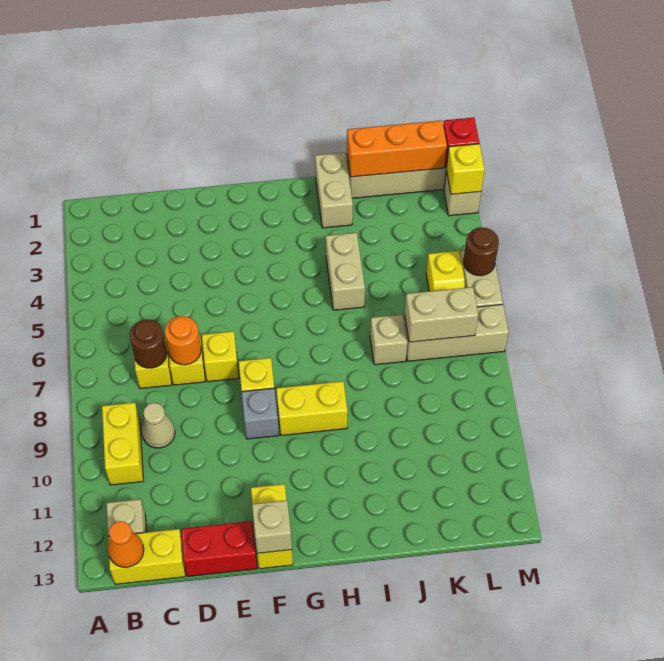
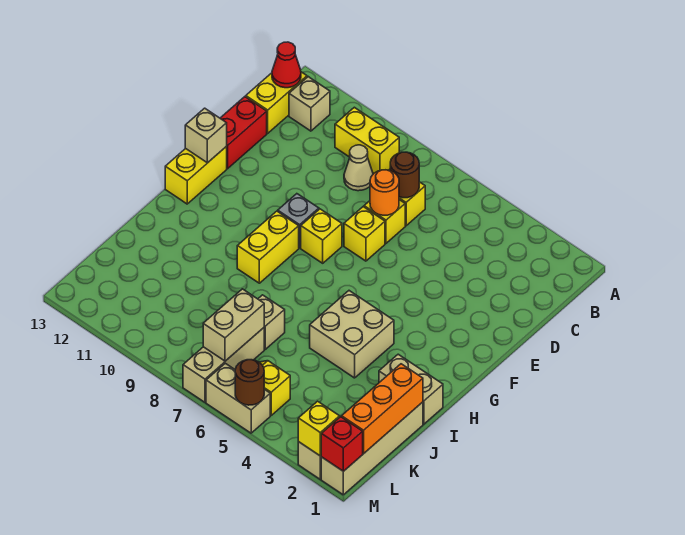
orange cone B13 level 2 -> red cone B13 level 2
yellow brick F12:F13 level 1 -> yellow brick F13:G13 level 1
tan brick I4:I5 level 1 -> tan brick H4:I5 level 1

